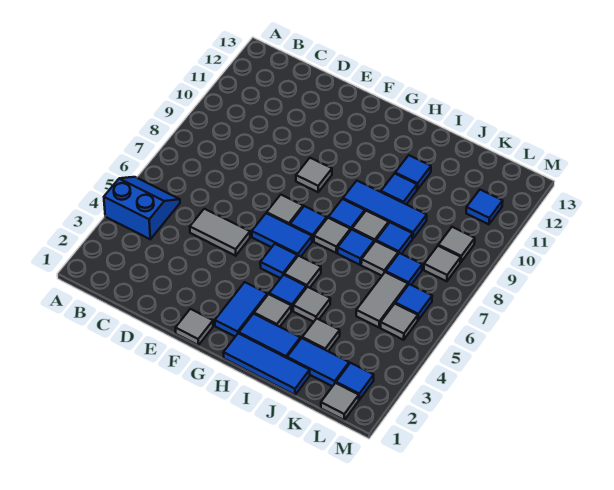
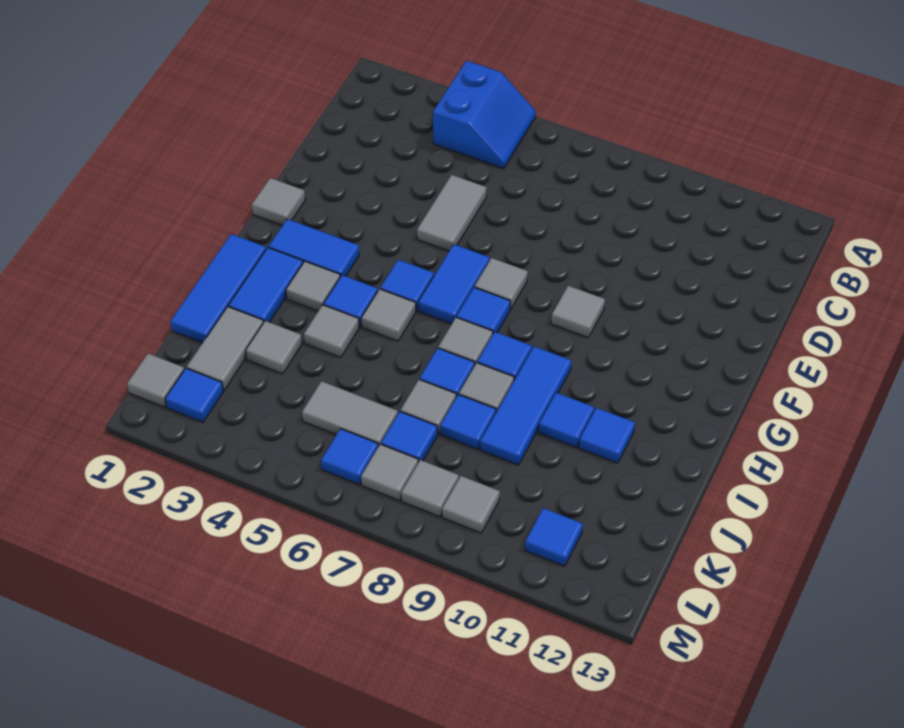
blue tile J2:K2 level 1 -> grey tile J2:K2 level 1
grey tile L5 level 1 -> grey tile L7 level 1

